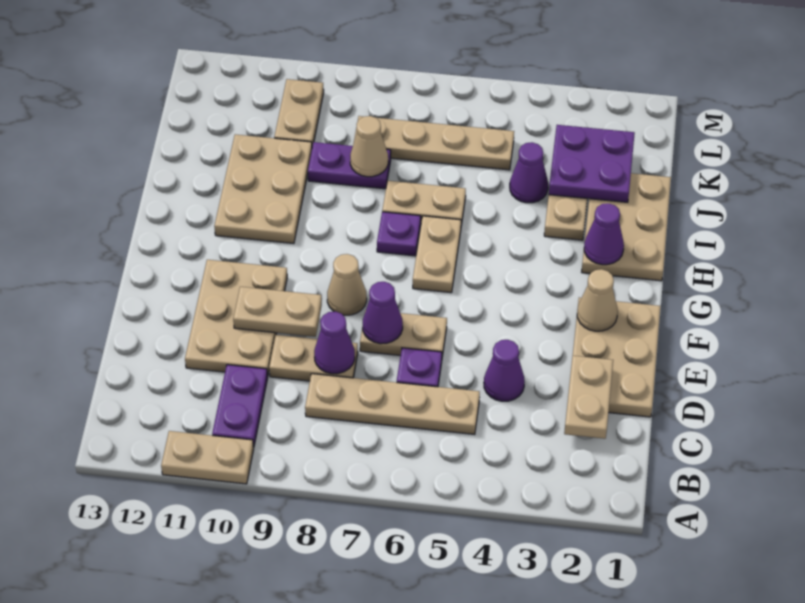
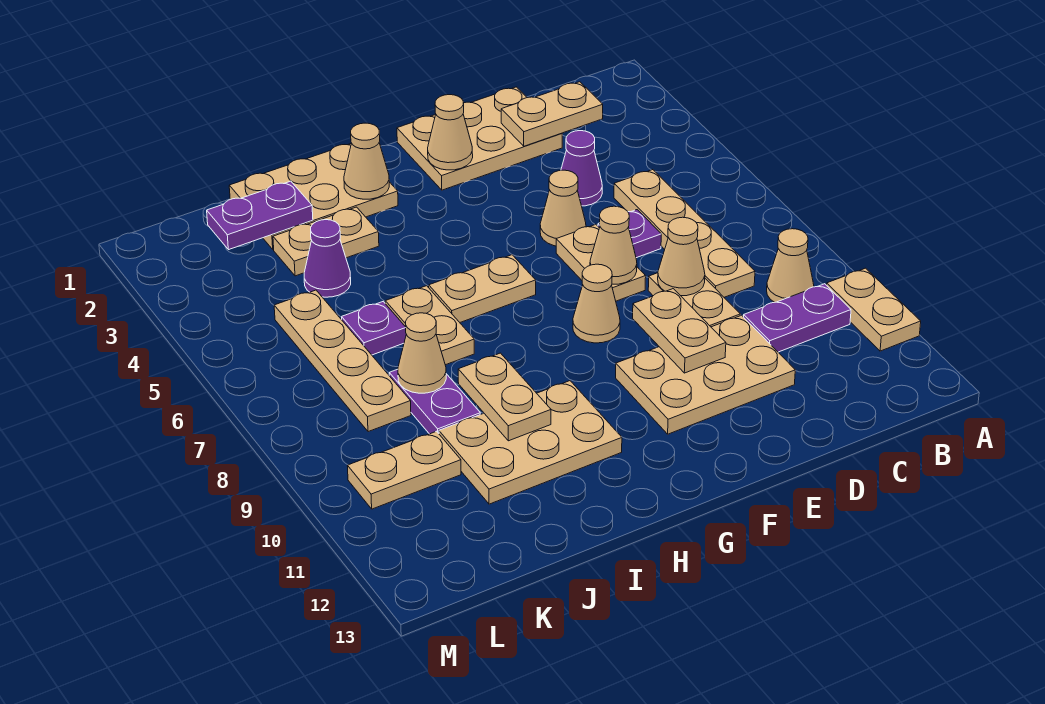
none -> tan cone B9 level 1
purple cone D8 level 2 -> tan cone D8 level 2
none -> tan cone E5 level 1
purple cone E7 level 2 -> tan cone E7 level 2
purple cone H2 level 2 -> tan cone H2 level 2
purple plate H7 level 1 -> purple plate J6 level 1
none -> tan plate I9:I10 level 2
purple plate J2:K3 level 2 -> purple plate J2:K2 level 2

